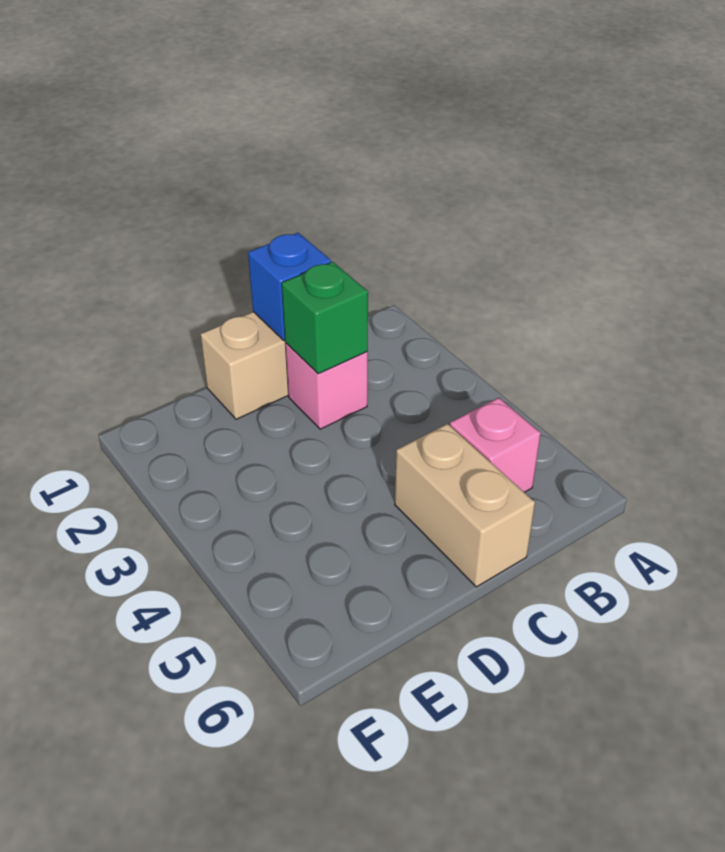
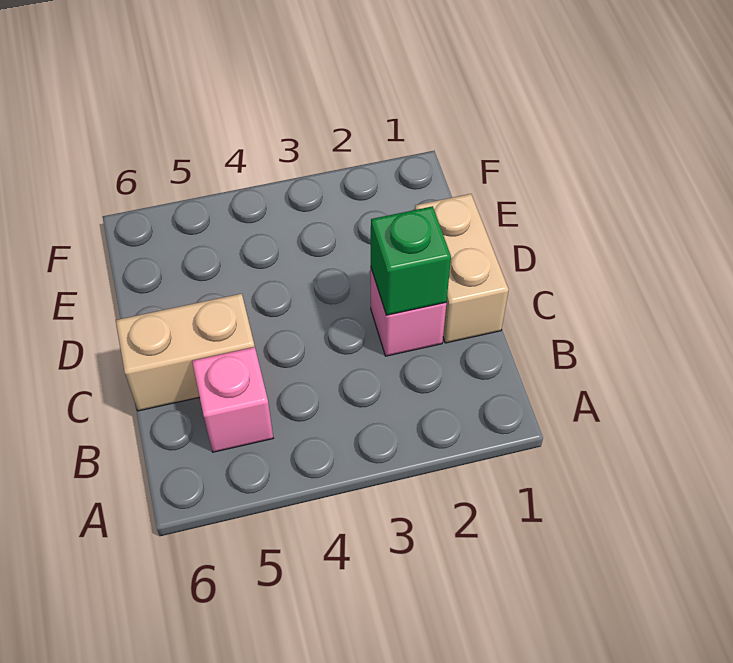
blue brick C1 level 2 -> none

